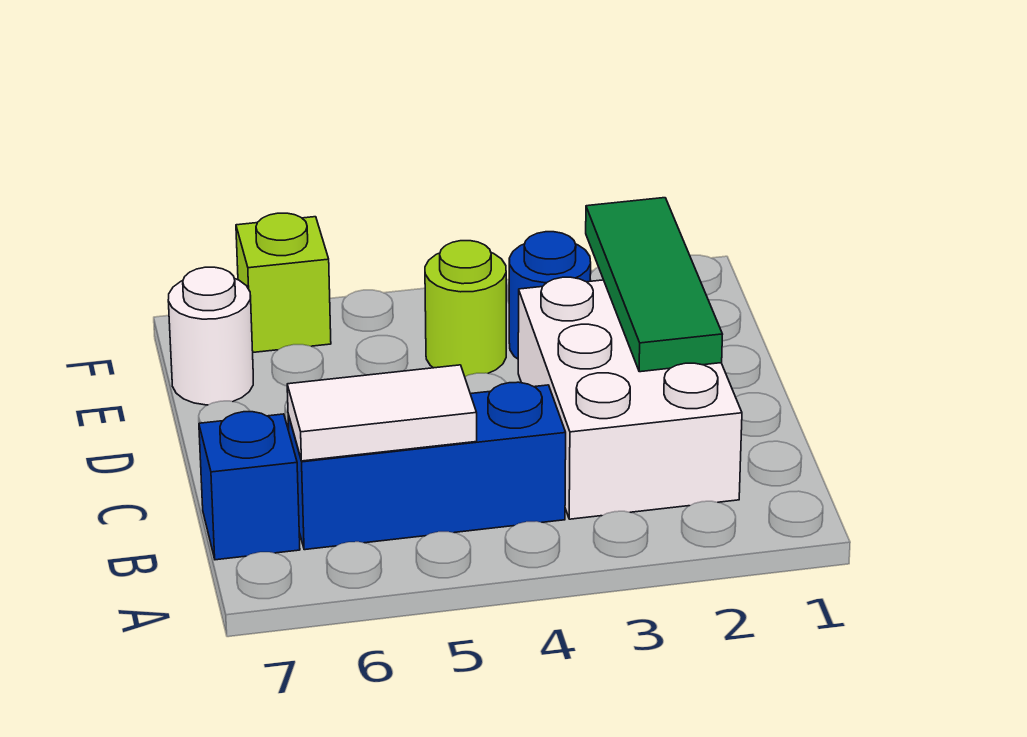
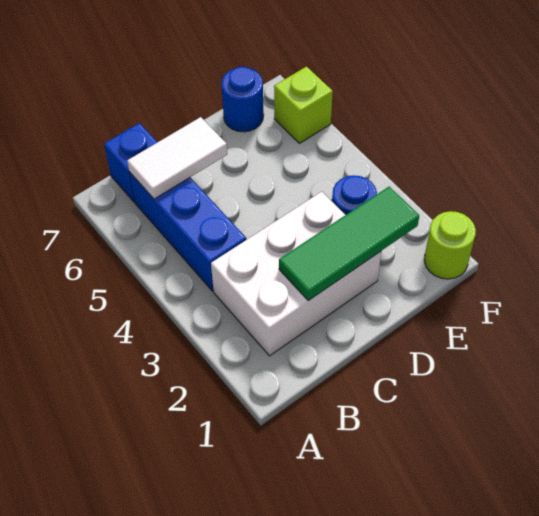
white tile B5:B6 level 2 -> white tile B6:C6 level 2
lime round brick E4 level 1 -> lime round brick F1 level 1
white round brick E7 level 1 -> blue round brick E7 level 1

